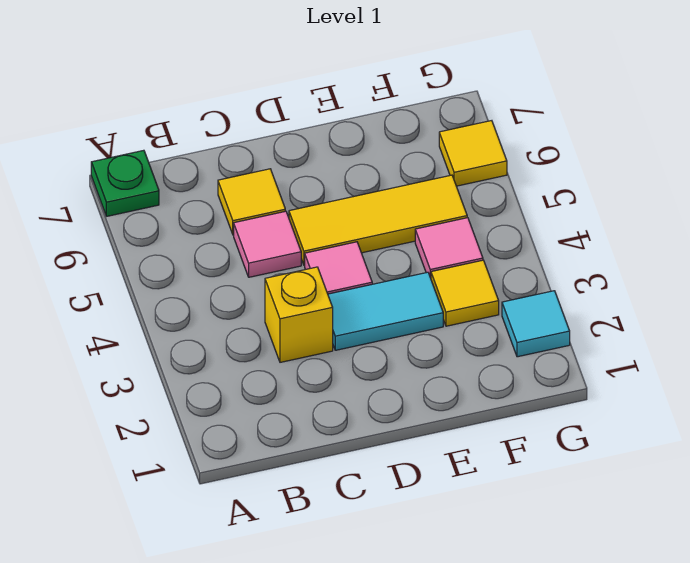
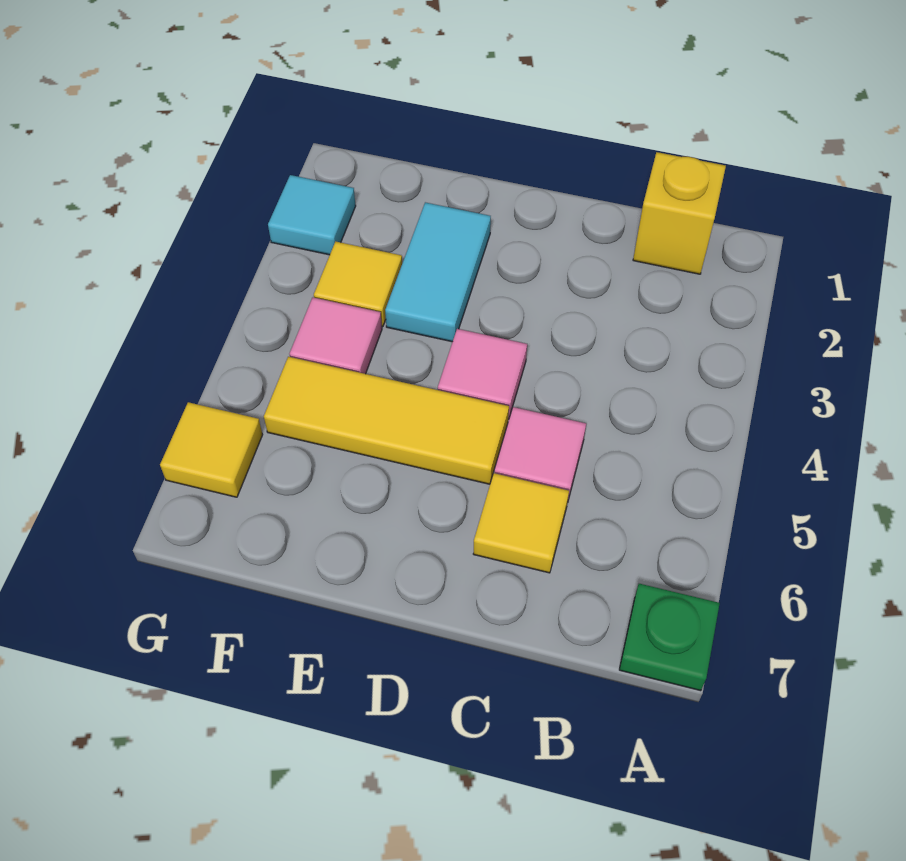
yellow brick C3 level 1 -> yellow brick B1 level 1
cyan tile D3:E3 level 1 -> cyan tile E2:E3 level 1

